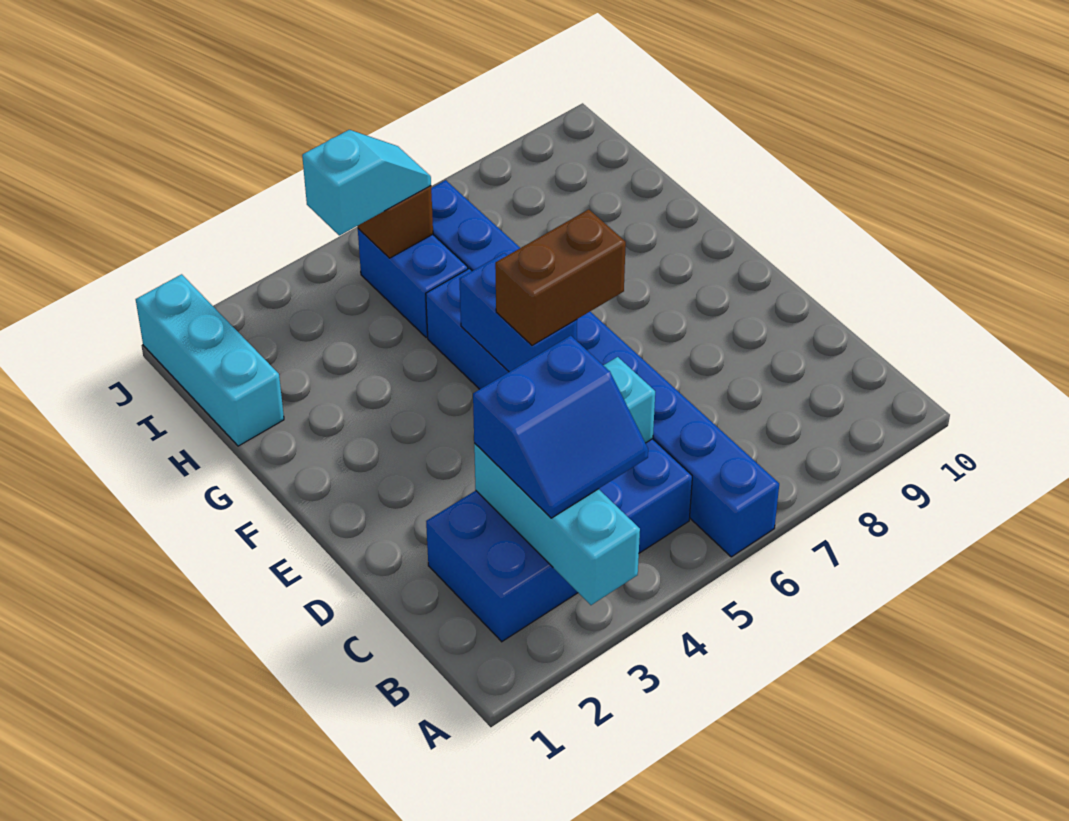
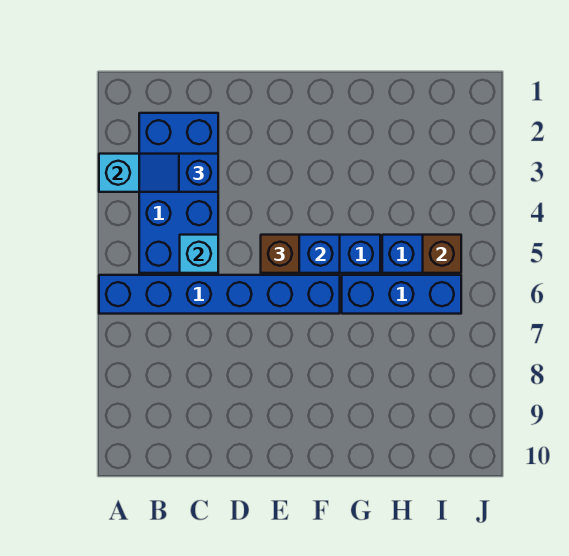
blue slope B3:C4 level 3 top C -> blue slope B3:C3 level 3 top C
brown brick E5:E6 level 3 -> brown brick E5 level 3
cyan brick H1:J1 level 1 -> none
cyan slope I4:I5 level 3 top 4 -> none

